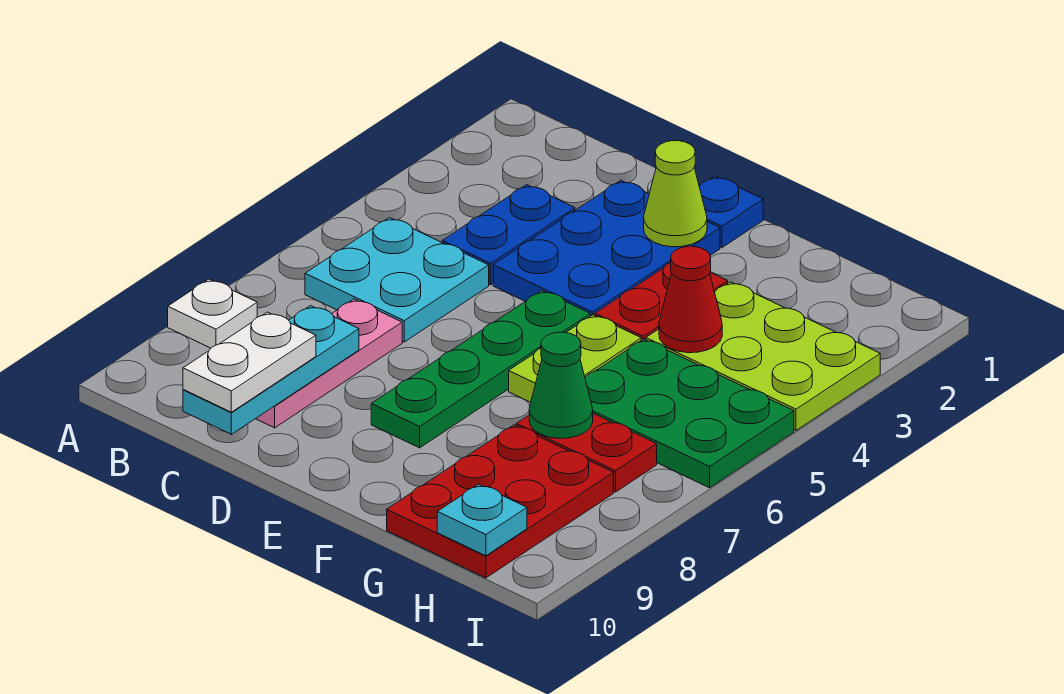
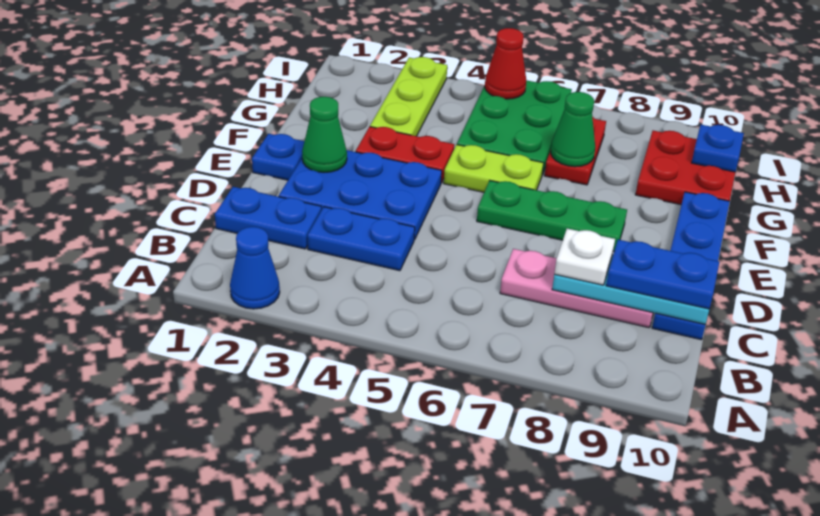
none -> blue cone A2 level 1
white plate A8 level 1 -> white plate C8 level 3
cyan plate B5:C6 level 1 -> none
none -> blue plate C1:C2 level 1
white plate C9:C10 level 3 -> blue plate C9:C10 level 3
none -> blue plate C10:F10 level 1
lime cone E2 level 2 -> green cone E2 level 2
green plate E5:E8 level 1 -> green plate E6:E8 level 1
lime plate G3:I4 level 1 -> lime plate G3:I3 level 1
red cone G4 level 2 -> red cone I5 level 2
red plate G8:H10 level 1 -> red plate G9:H10 level 1
cyan plate H10 level 2 -> blue plate H10 level 2

